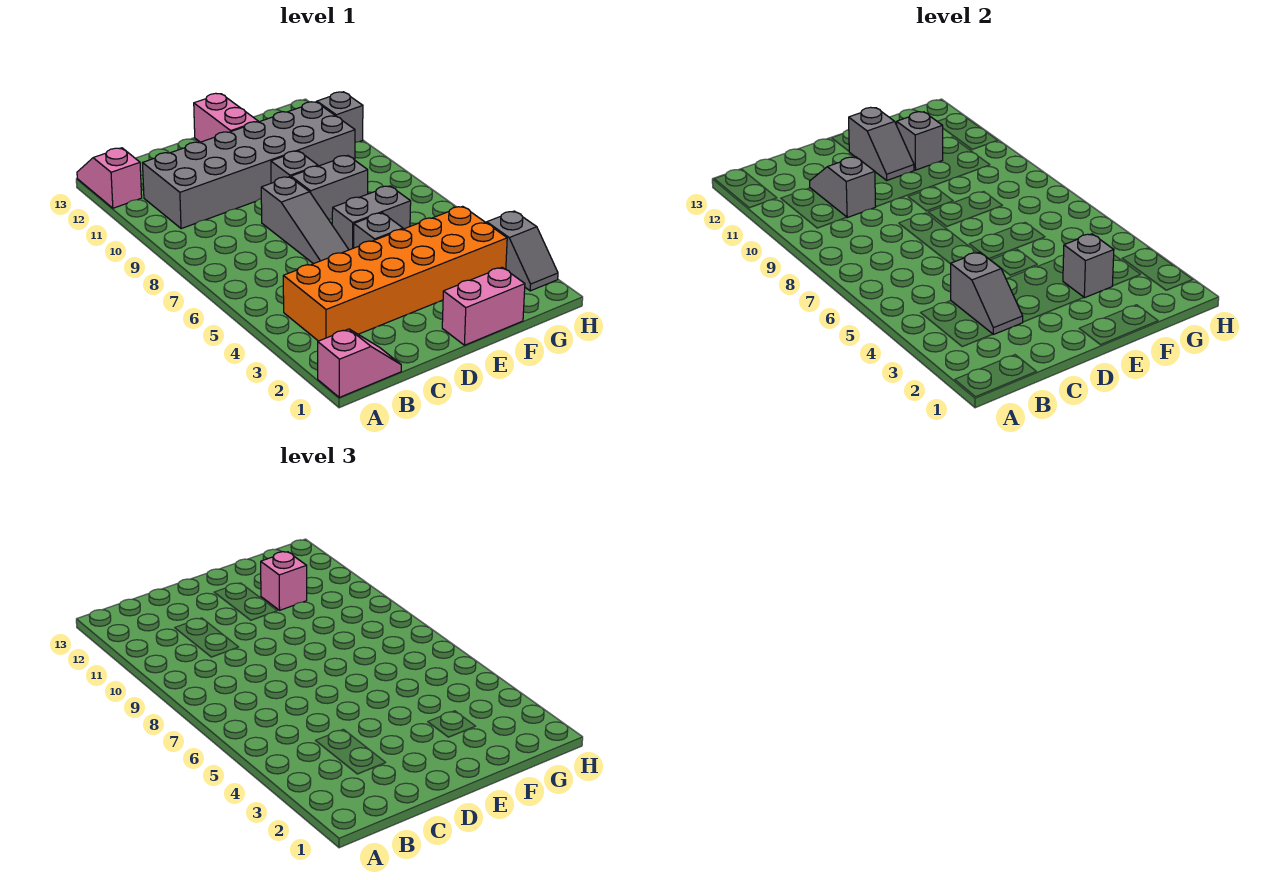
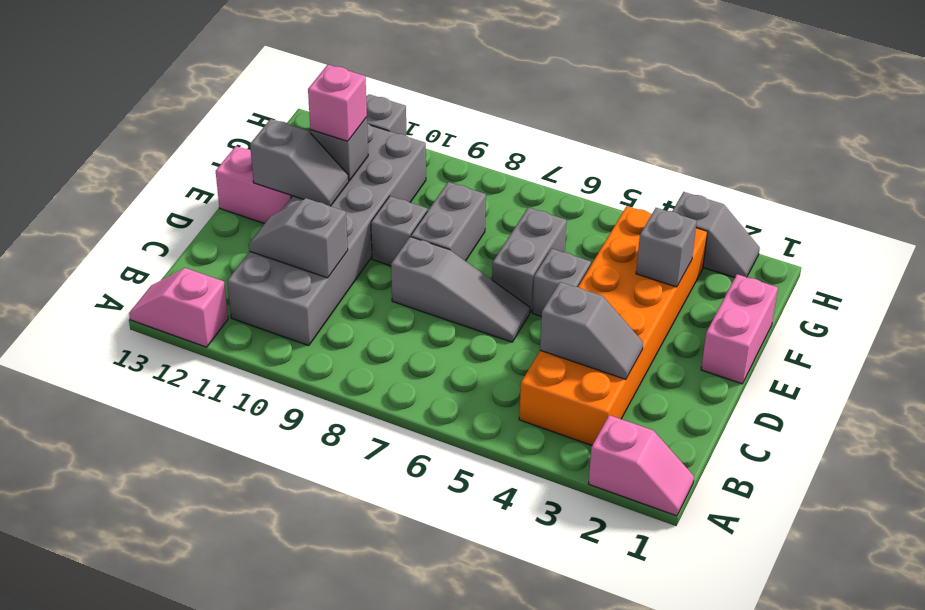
pink slope A1:B1 level 1 top A -> pink slope A1:A2 level 1 top 2

